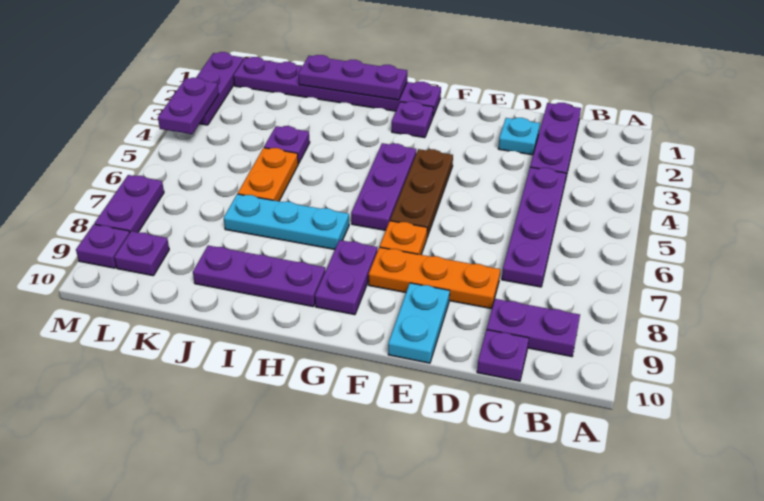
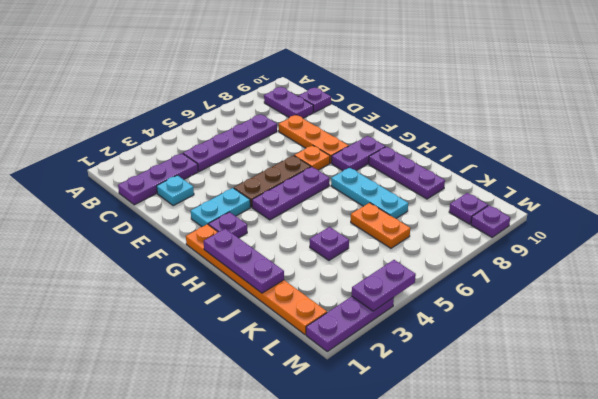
cyan plate E9:E10 level 1 -> cyan plate F2:F3 level 1
purple plate G1:L1 level 1 -> orange plate G1:L1 level 1
orange plate J5:J6 level 1 -> orange plate J6:K6 level 1
purple plate M7:M8 level 1 -> none

